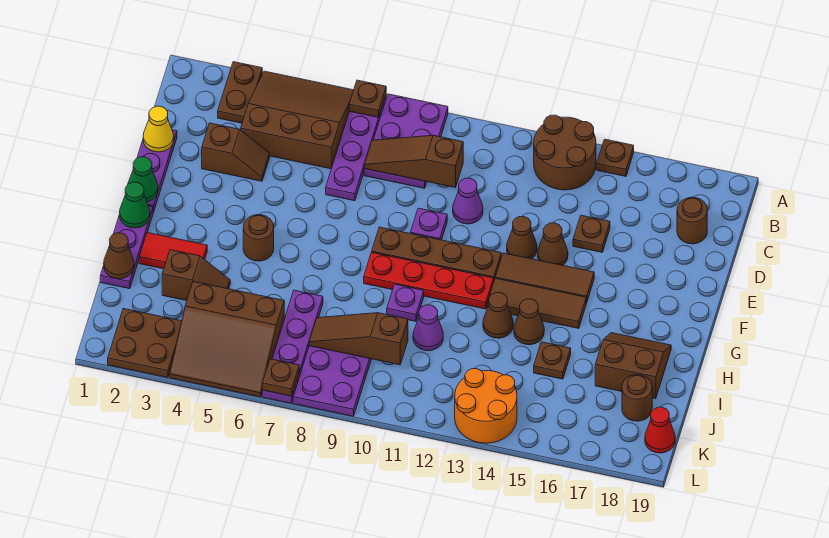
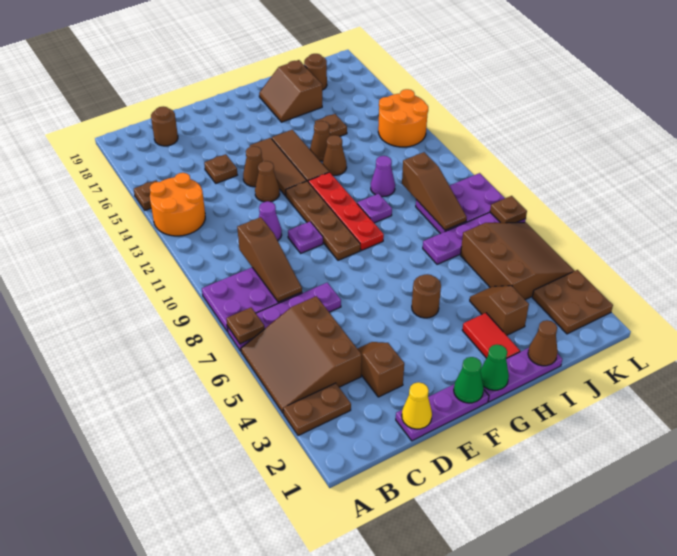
brown round brick A13:B14 level 1 -> orange round brick A13:B14 level 1
red cone K19 level 1 -> none

